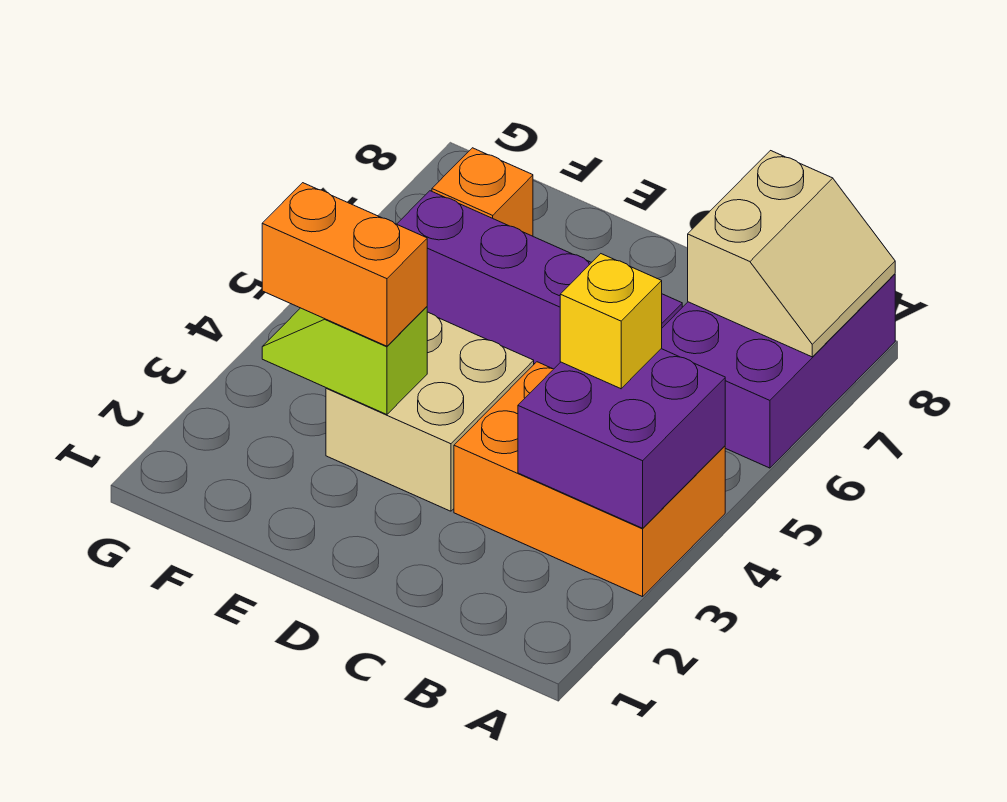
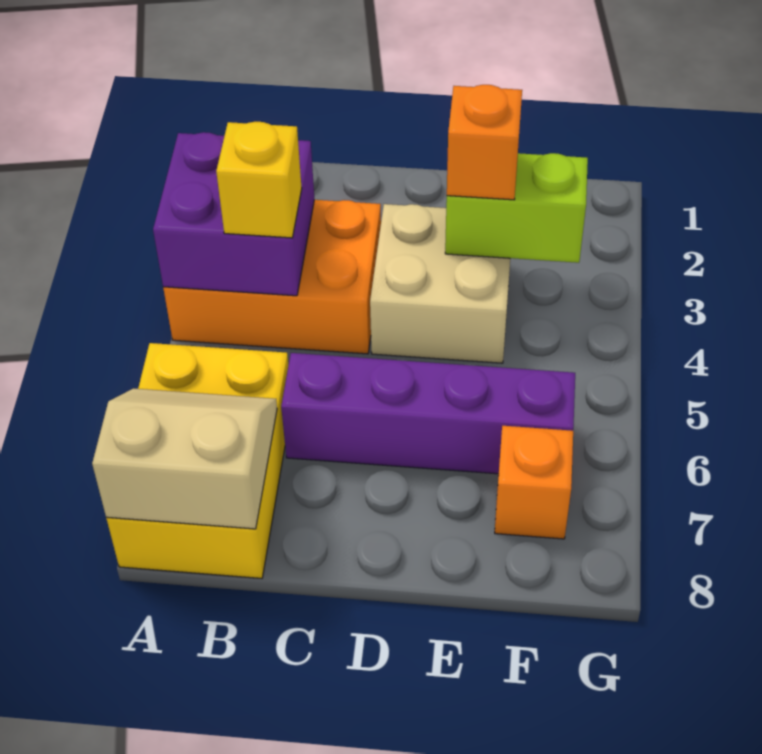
purple brick A6:B8 level 1 -> yellow brick A6:B8 level 1
tan slope A7:B8 level 2 top B -> tan slope A7:B8 level 2 top 8
lime slope E3:F3 level 2 top E -> lime brick E3:F3 level 2
orange brick E3:F3 level 3 -> orange brick E3 level 3

